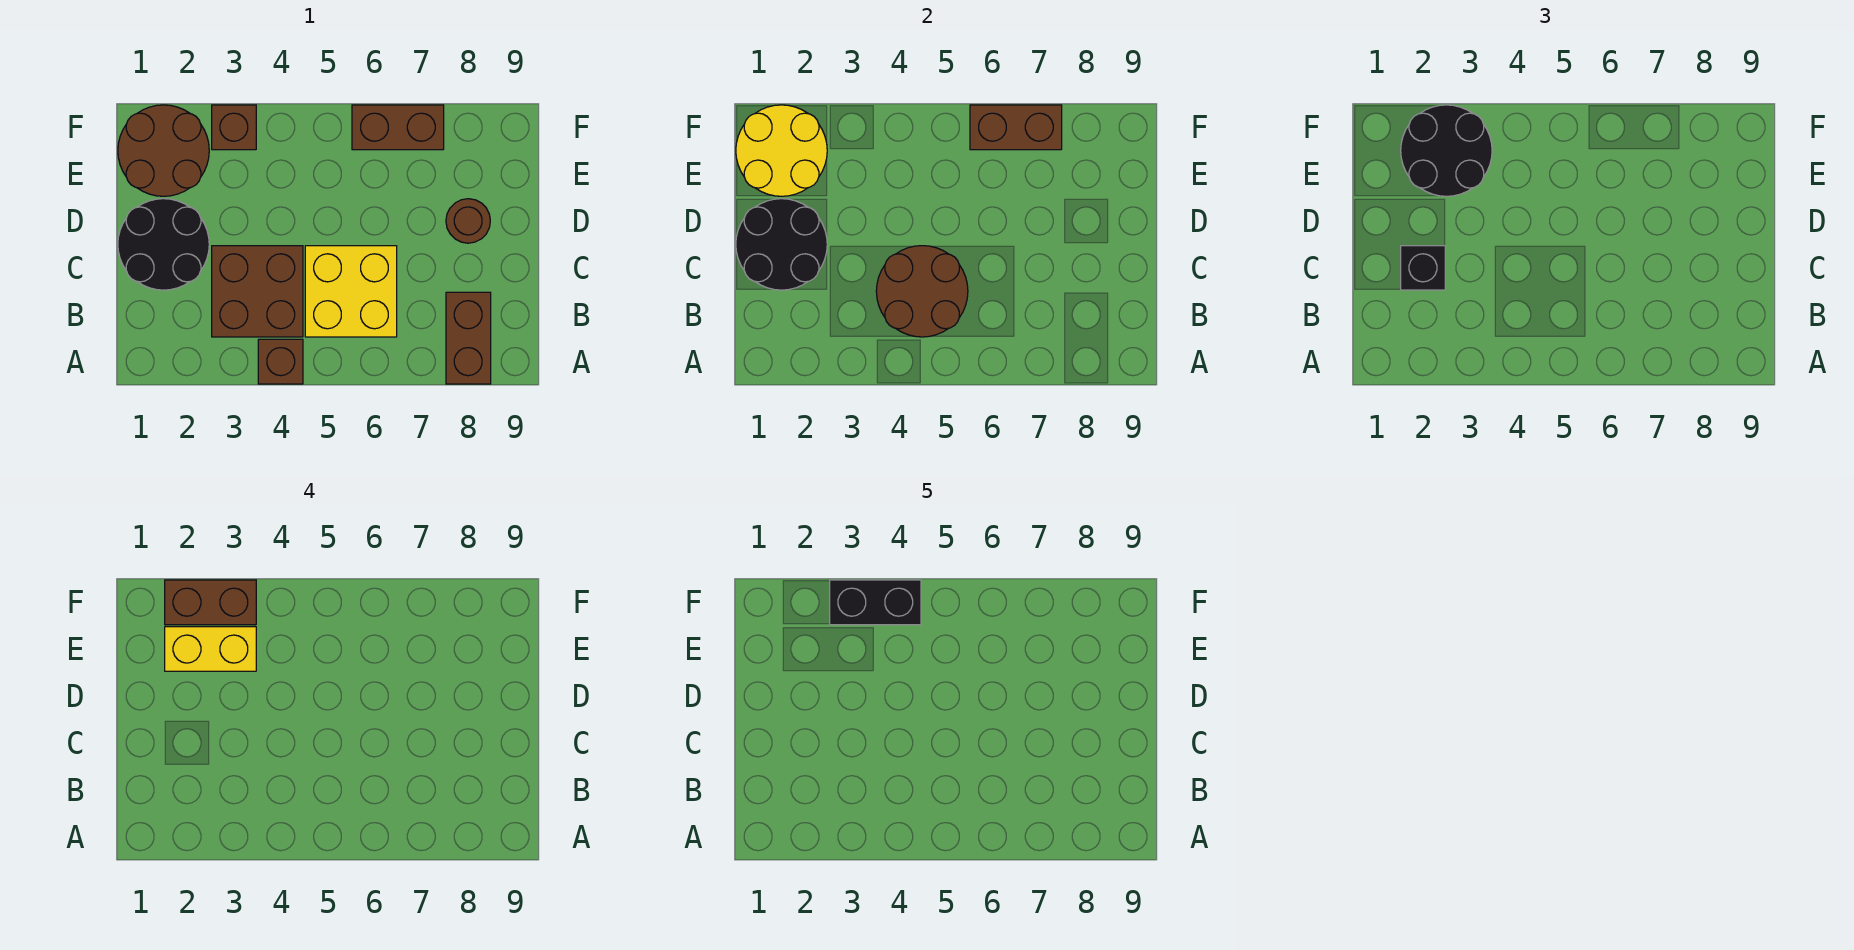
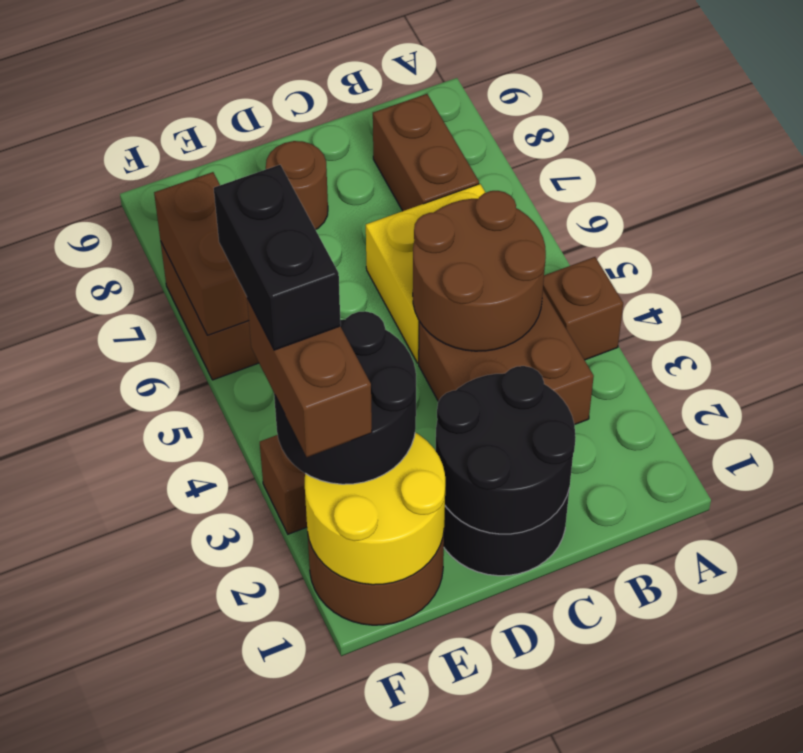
brown brick A8:B8 level 1 -> brown brick B7:B8 level 1
black brick C2 level 3 -> none
yellow brick E2:E3 level 4 -> none

